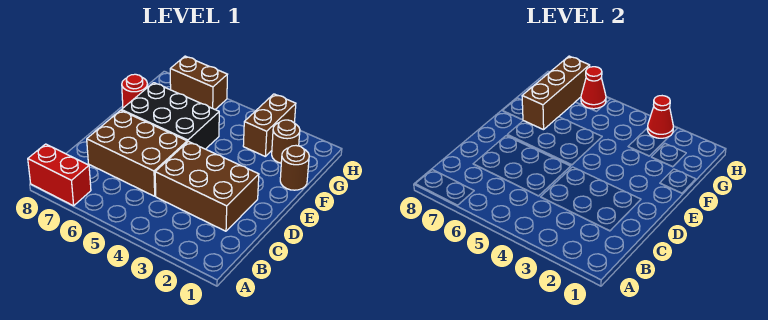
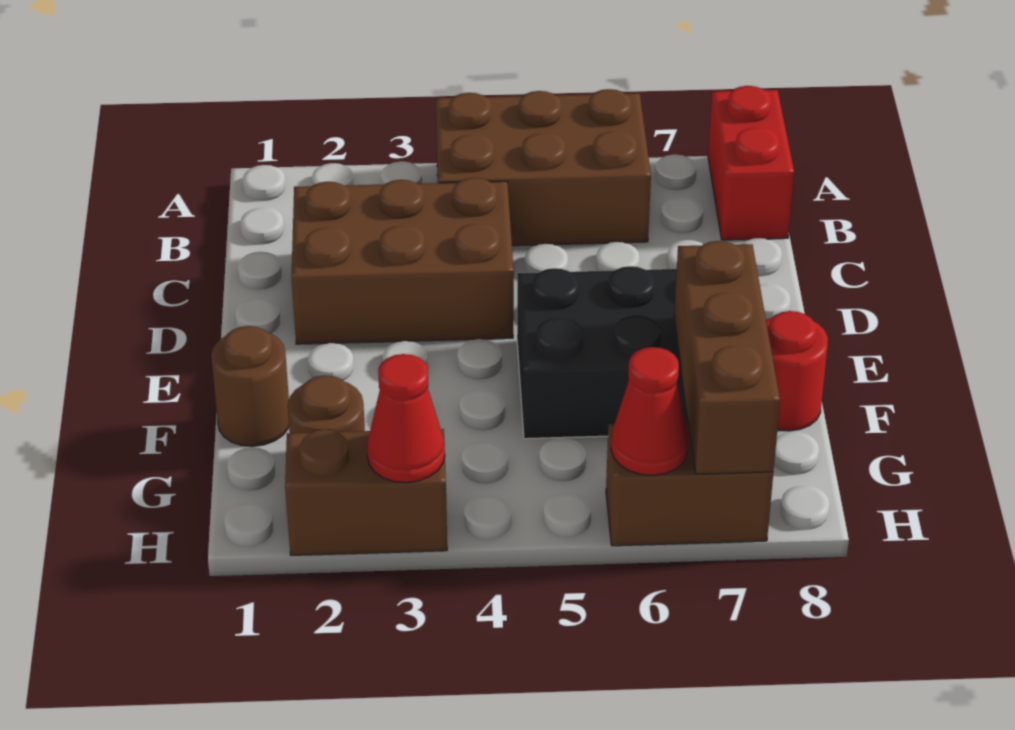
red brick A7:A8 level 1 -> red brick A8:B8 level 1
brown brick C5:D7 level 1 -> brown brick A4:B6 level 1
brown brick G3:H3 level 1 -> brown brick H2:H3 level 1

